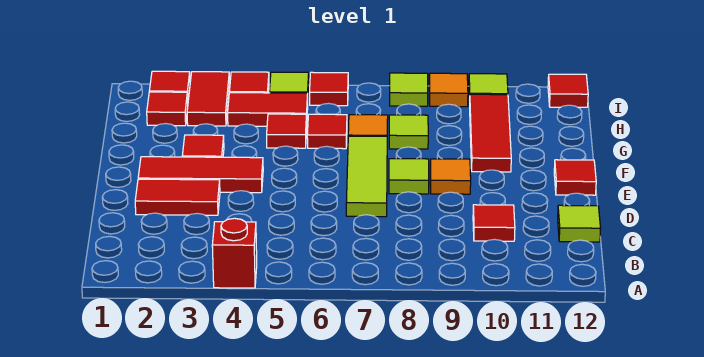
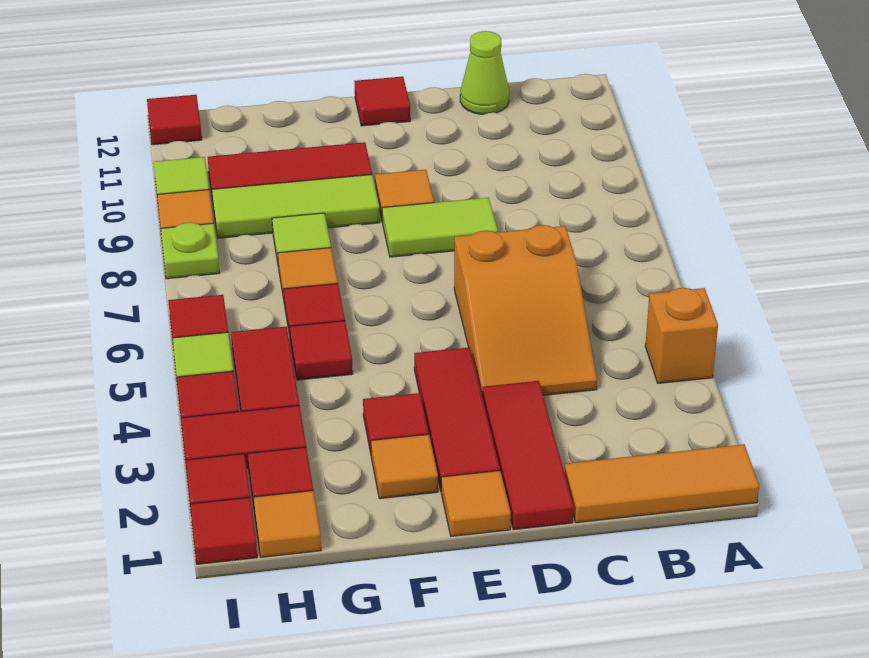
none -> orange tile A1:C1 level 1
red brick A4 level 1 -> orange brick A4 level 1
none -> orange slope C4:D6 level 1 top 6
red tile C10 level 1 -> red tile I1 level 1
lime tile C12 level 1 -> lime cone C12 level 1
red tile D2:D3 level 1 -> red tile D1:D3 level 1
lime tile D7:F7 level 1 -> lime tile F9:H9 level 1
none -> orange tile E1 level 1
lime tile E8 level 1 -> lime tile D8:E8 level 1
none -> orange tile F2 level 1
none -> orange tile H1 level 1
lime tile I8 level 1 -> lime plate I8 level 1

